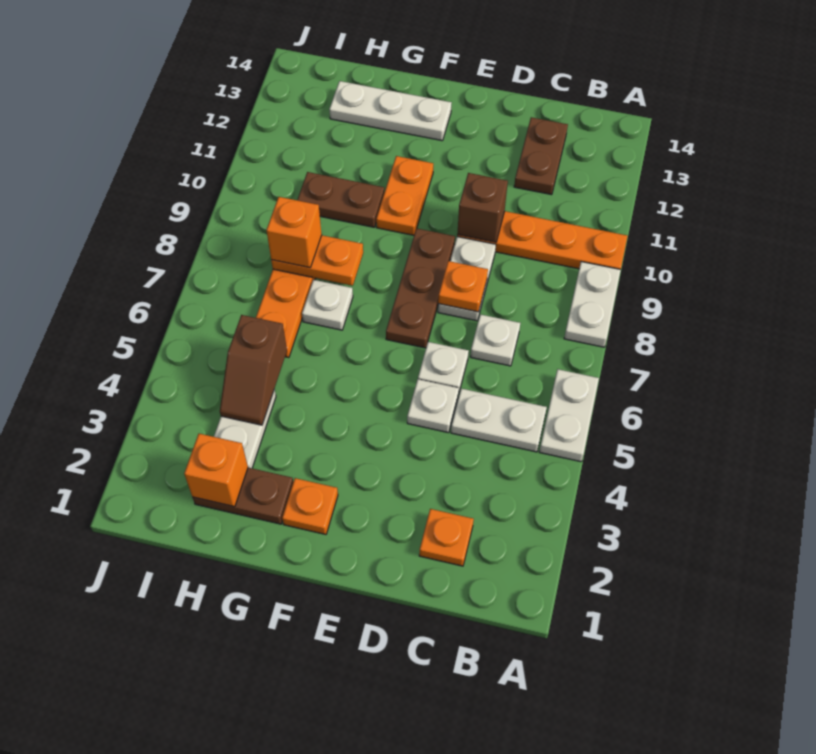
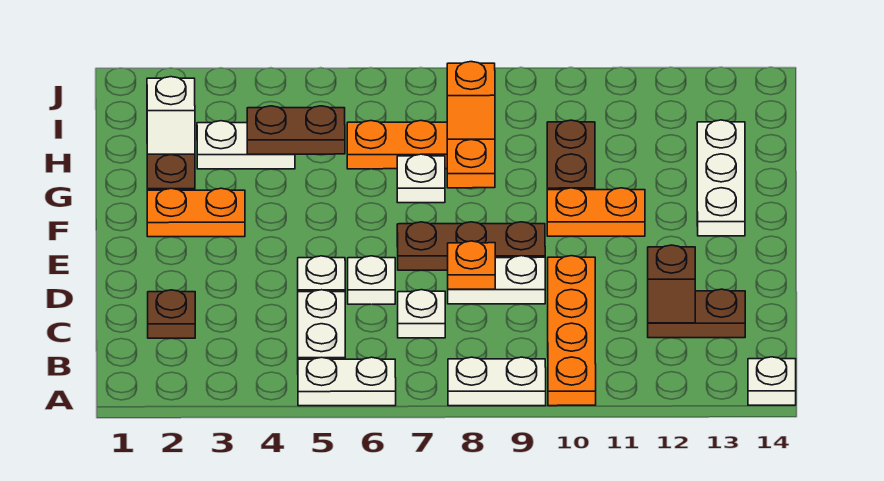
none -> white plate A14 level 1
orange plate C2 level 1 -> brown plate C2 level 1
brown brick D10 level 2 -> brown brick C12 level 2
orange plate F2 level 1 -> orange plate F2:F3 level 1
orange brick H2 level 2 -> white brick H2 level 2
brown slope H4:H5 level 2 top 5 -> brown plate H4:H5 level 2

